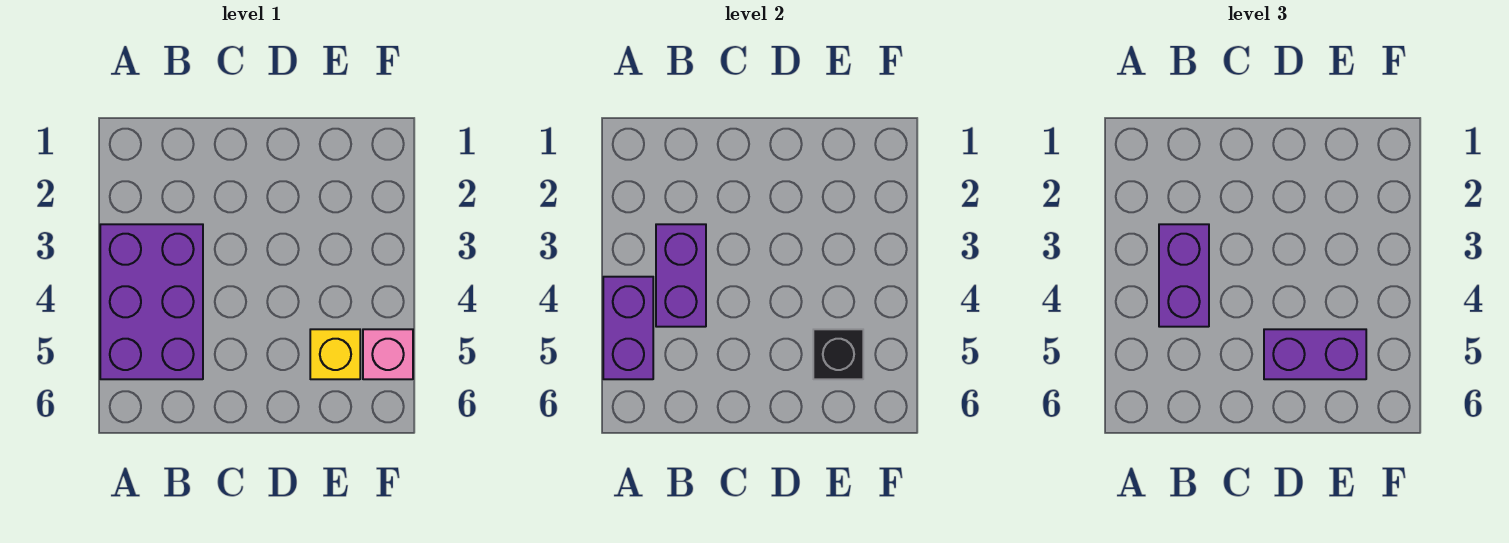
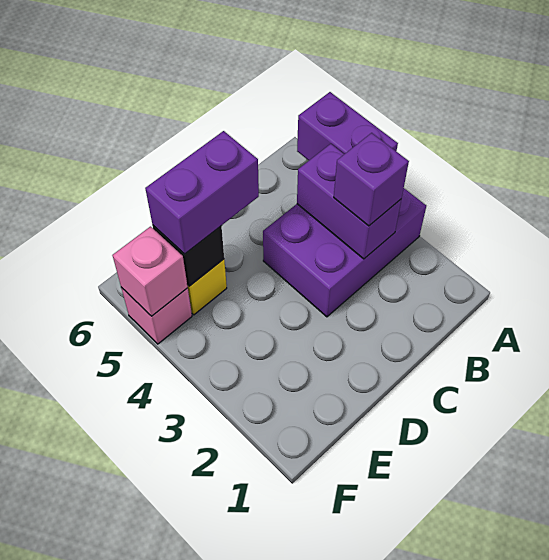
purple brick A3:B5 level 1 -> purple brick A3:C4 level 1
purple brick B3:B4 level 3 -> purple brick B3 level 3
none -> pink brick F5 level 2

